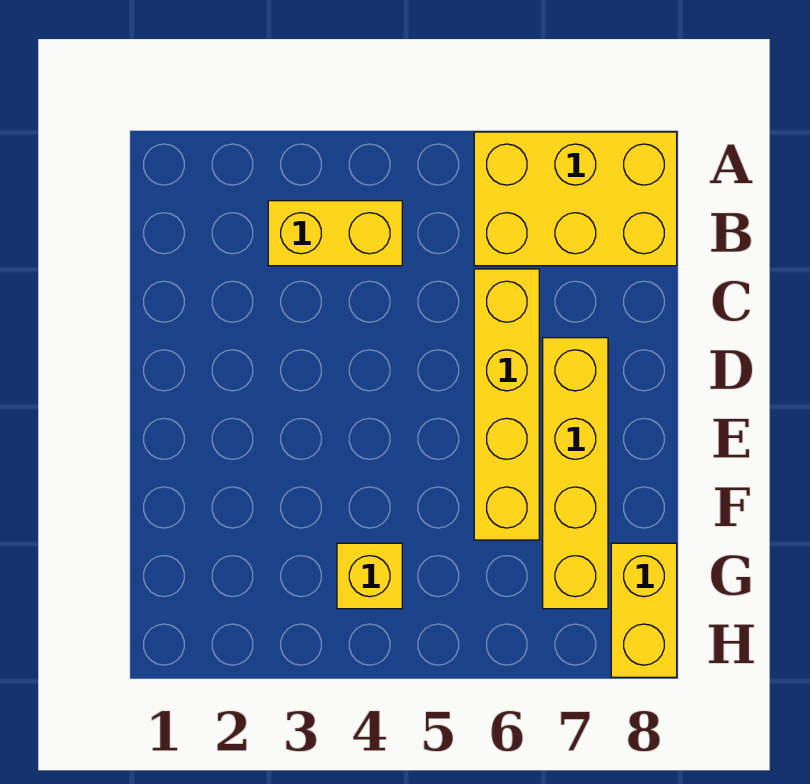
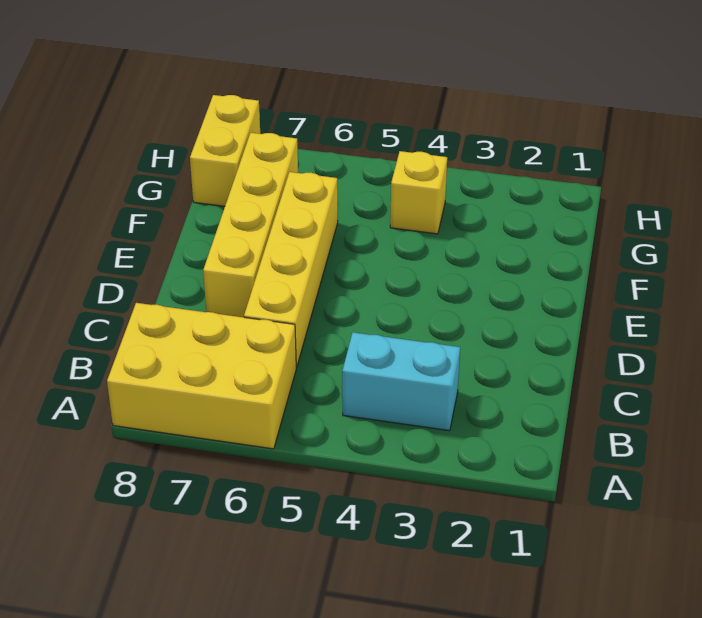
yellow brick B3:B4 level 1 -> cyan brick B3:B4 level 1

